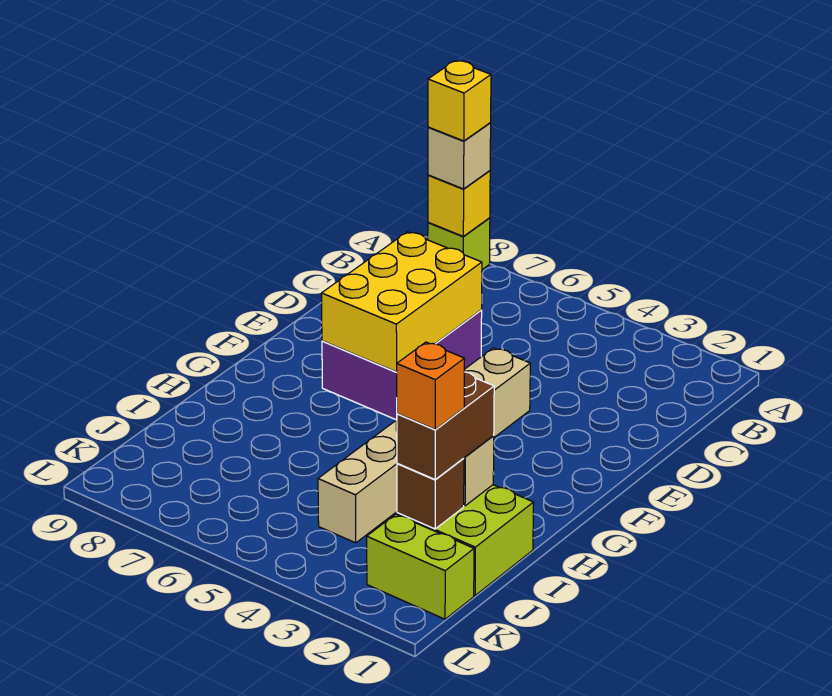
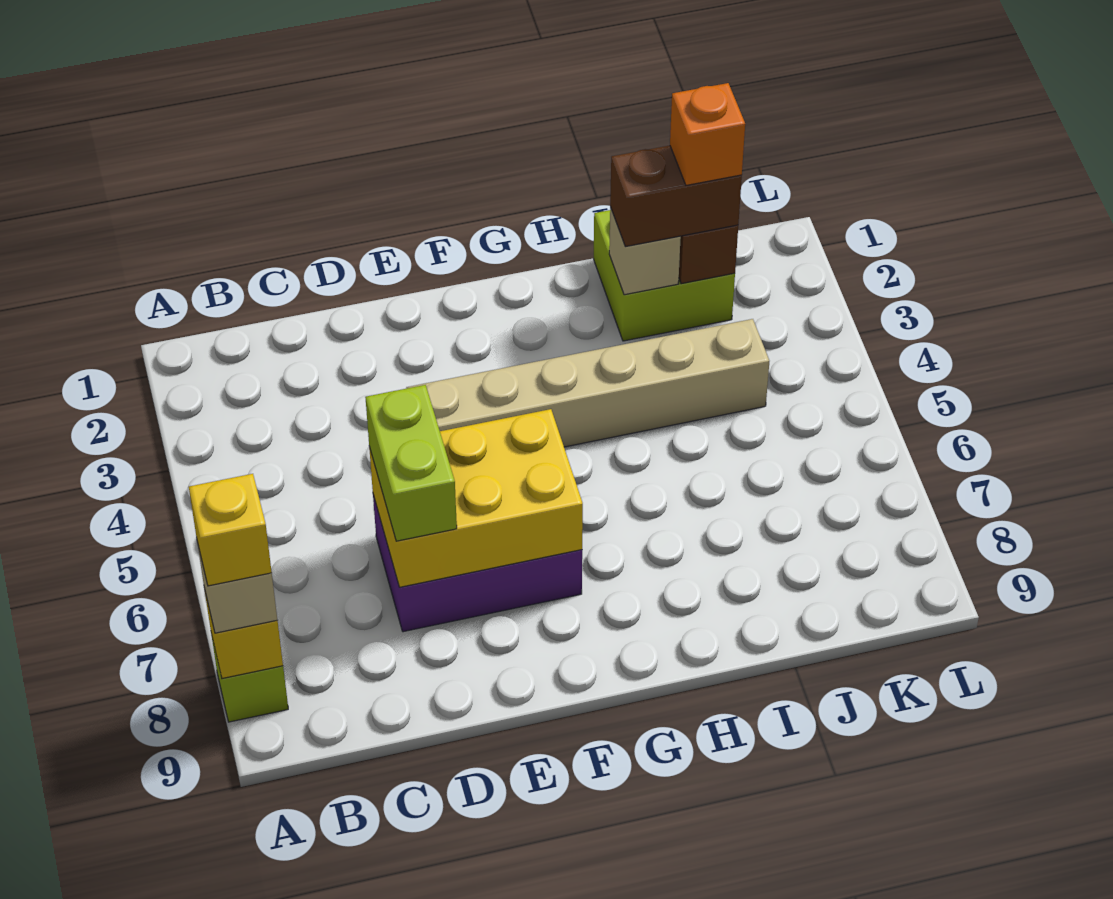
lime brick K1:K2 level 1 -> lime brick D6:D7 level 3

